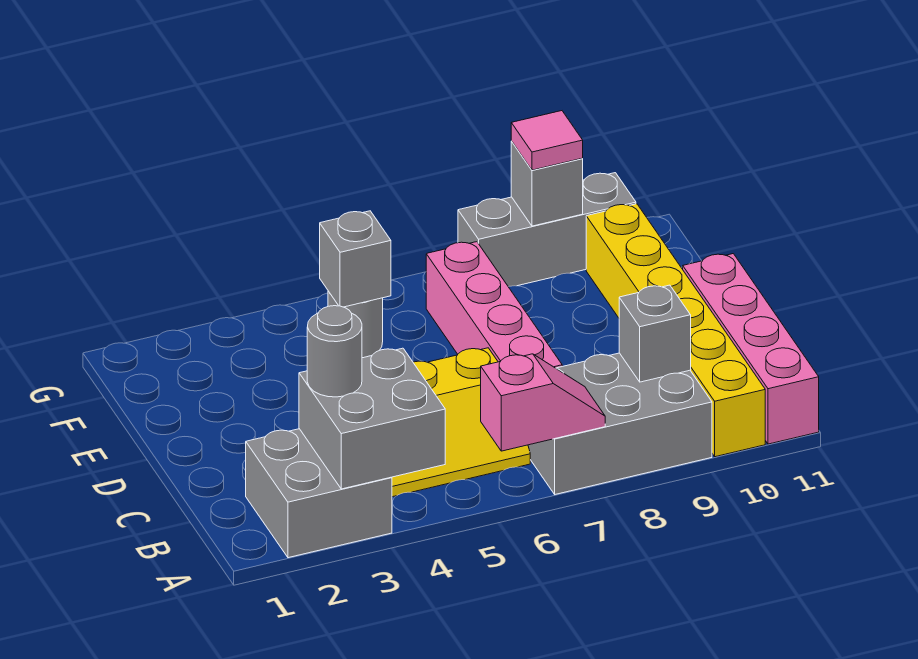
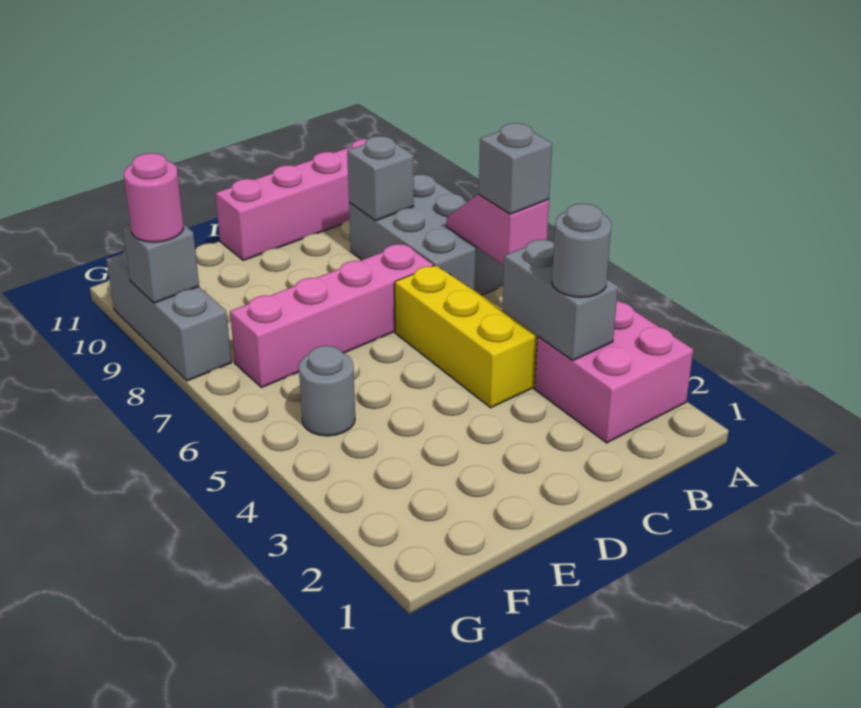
grey brick A2:B3 level 1 -> pink brick A2:B3 level 1
grey brick A3:B4 level 2 -> grey brick B3:B4 level 2
yellow brick A10:F10 level 1 -> none
grey brick F5 level 2 -> grey brick A6 level 3
pink tile G9 level 3 -> pink round brick G9 level 3

